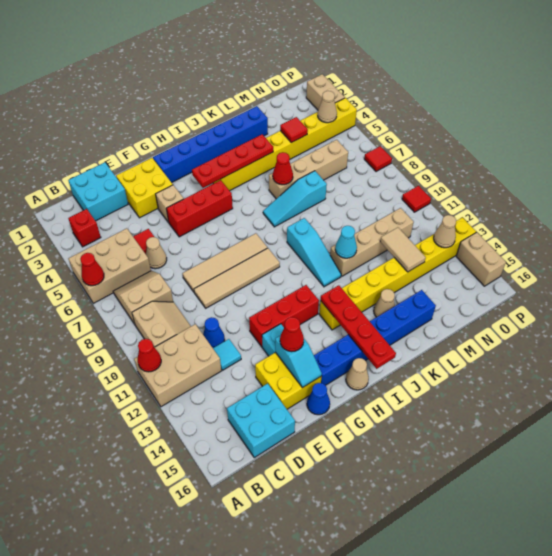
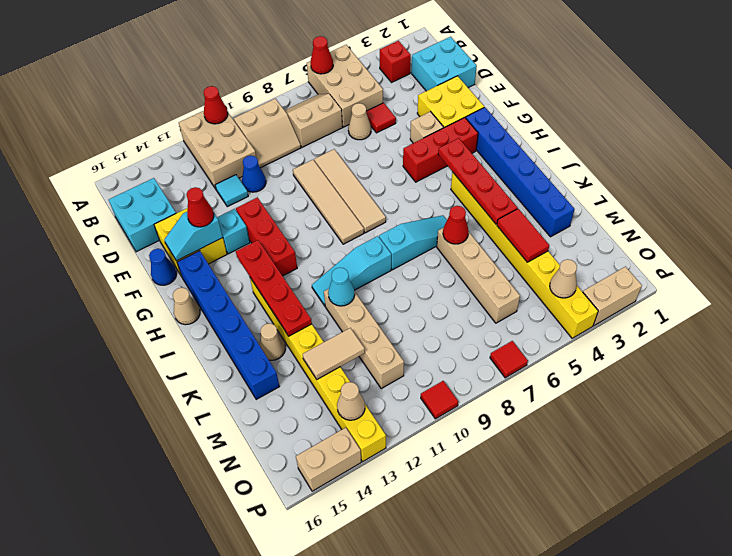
tan slope B7:C8 level 1 top 8 -> tan slope B7:C8 level 1 top C
red brick F5:H5 level 1 -> red brick G3:G5 level 1
red plate I13:I16 level 2 -> red plate H13:K13 level 2
cyan slope J7:L7 level 1 top L -> cyan slope J6:J8 level 1 top 8
red tile M4 level 2 -> red tile L4:M4 level 2

